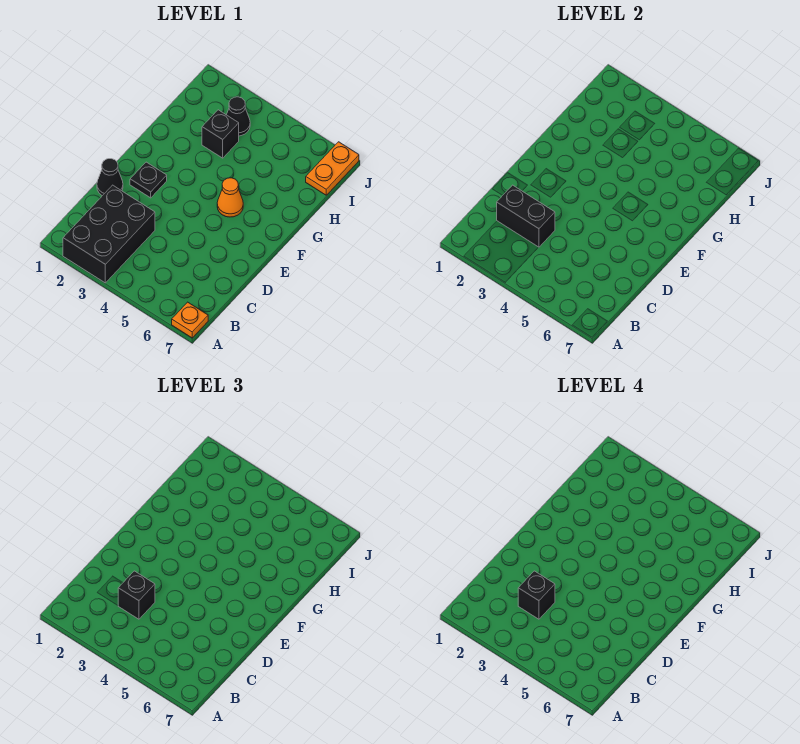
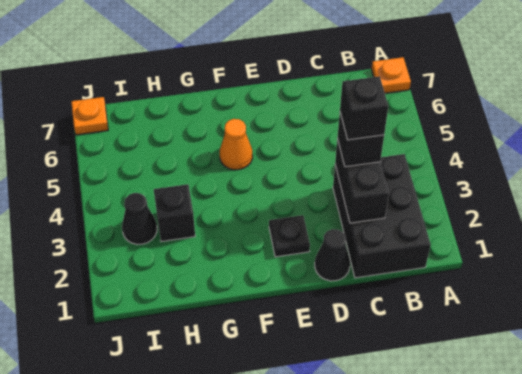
black brick A2:C3 level 1 -> black brick B1:C3 level 1
orange plate I7:J7 level 1 -> orange plate J7 level 1

